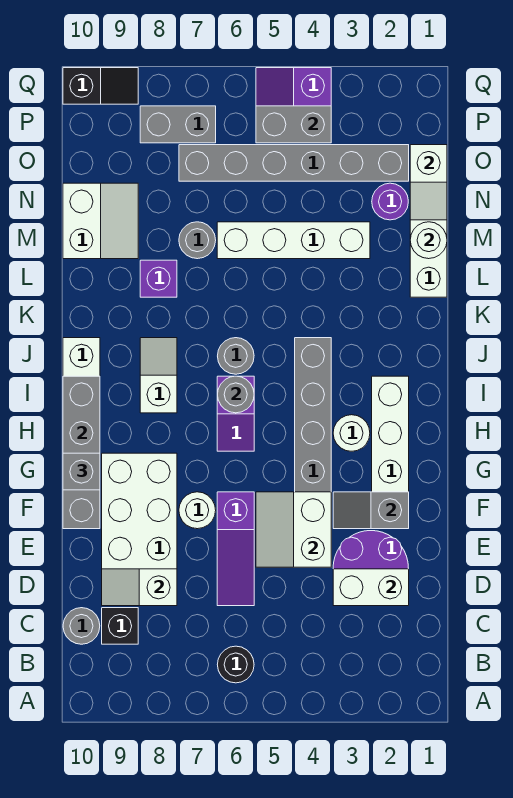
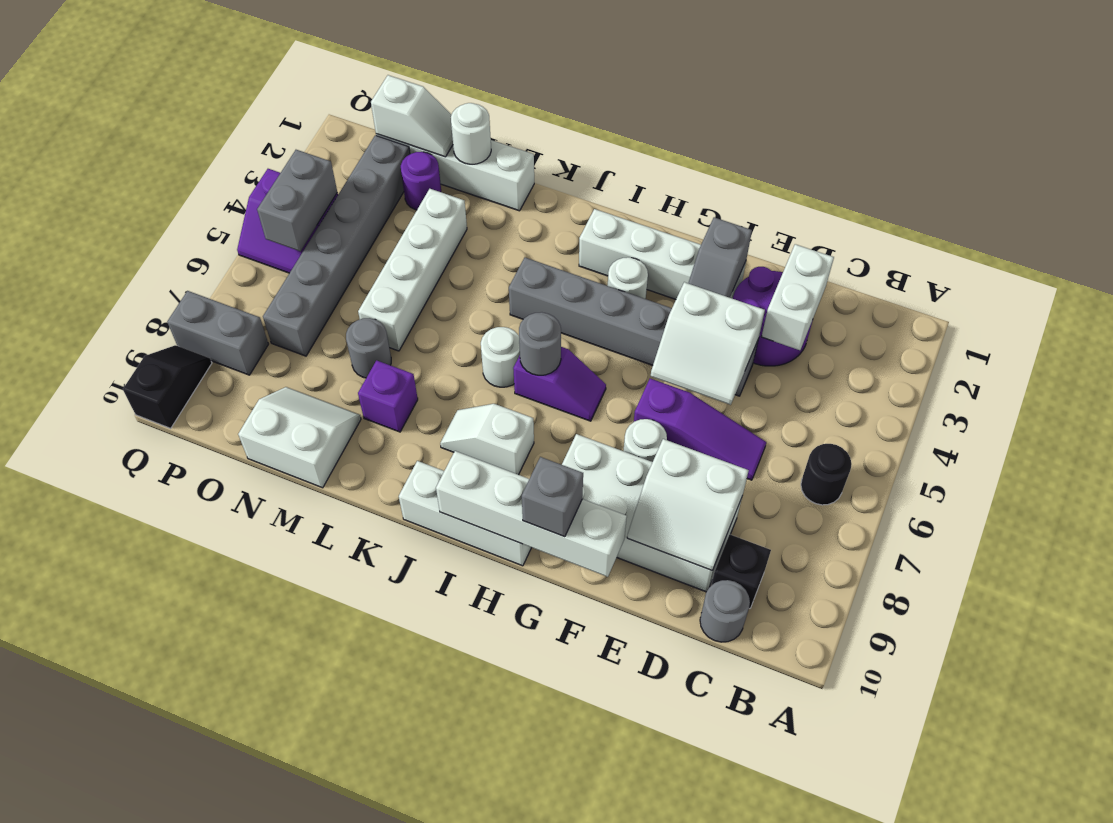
white slope D8:D9 level 2 top 8 -> white slope D8:E9 level 2 top 8
grey brick F10:I10 level 2 -> white brick F10:I10 level 2
grey round brick J6 level 1 -> white round brick J6 level 1
grey brick P7:P8 level 1 -> grey brick P8:Q8 level 1

